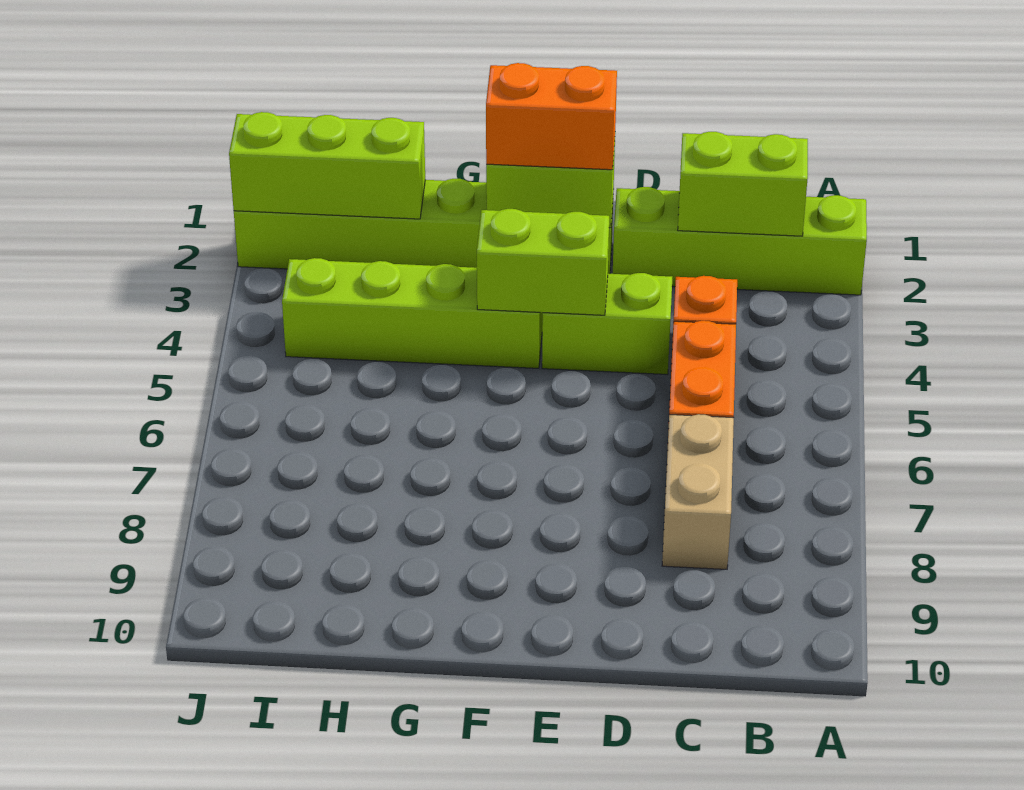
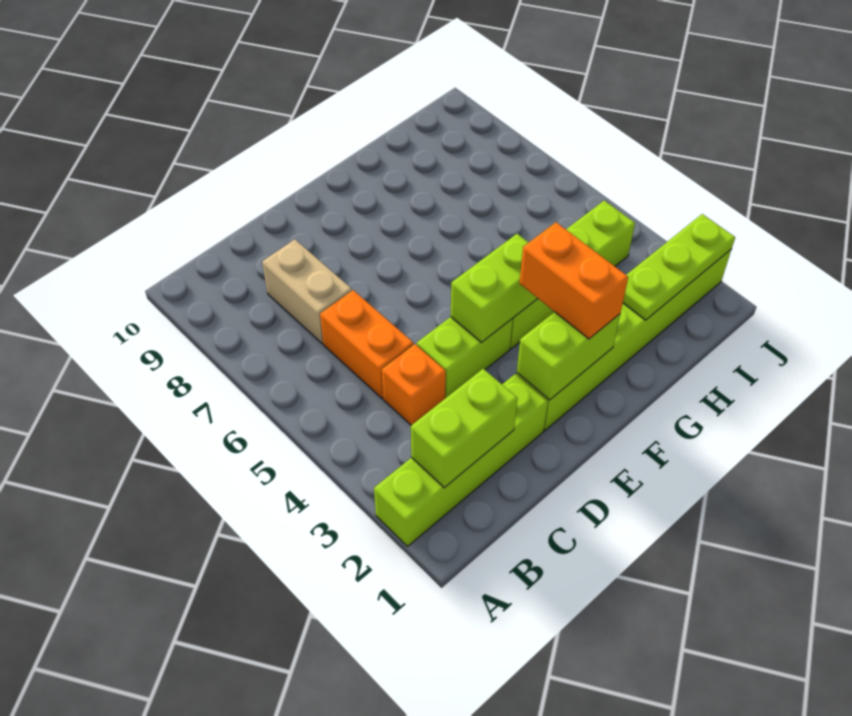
orange brick E2:F2 level 3 -> orange brick F2:F3 level 3
lime brick H2:J2 level 2 -> lime plate H2:J2 level 2

